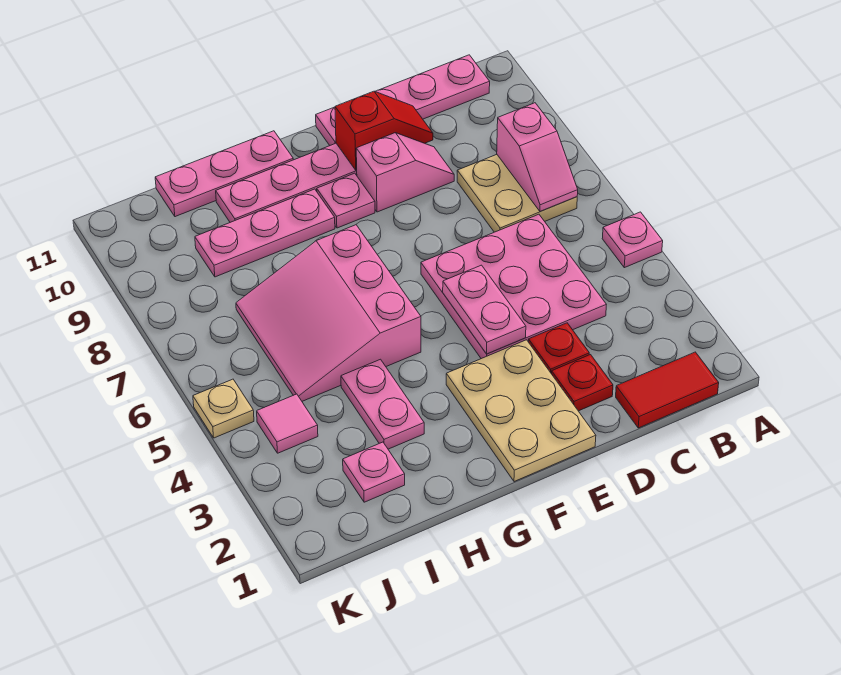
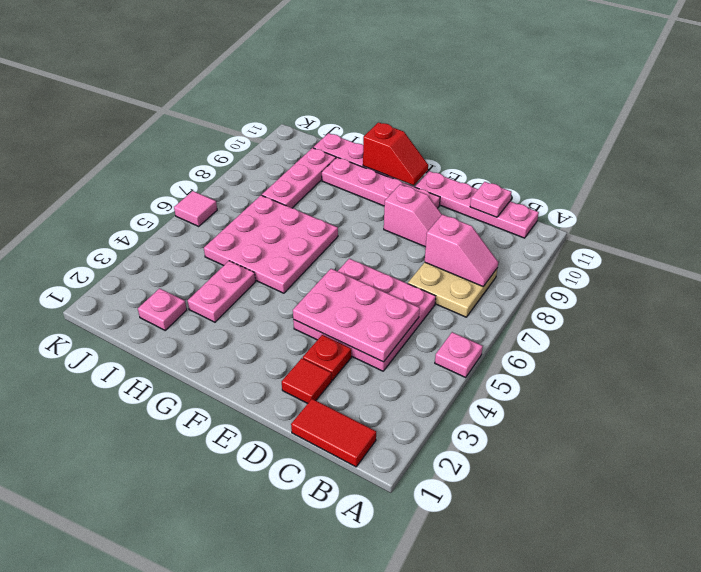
pink slope B7:B8 level 2 top 8 -> pink slope B8:C8 level 2 top C
red plate D2 level 1 -> red tile D2 level 1
red slope D10:E10 level 2 top E -> red slope F11:G11 level 2 top G
tan plate E1:F3 level 1 -> none
pink plate E4:E5 level 2 -> pink plate C4:E5 level 2
pink plate F9 level 1 -> pink plate C11 level 2
pink slope G5:I7 level 1 top G -> pink plate G5:I7 level 1
pink plate G9:I9 level 1 -> pink plate I8:I10 level 1
pink tile J4 level 1 -> pink tile K6 level 1
tan plate K5 level 1 -> none

